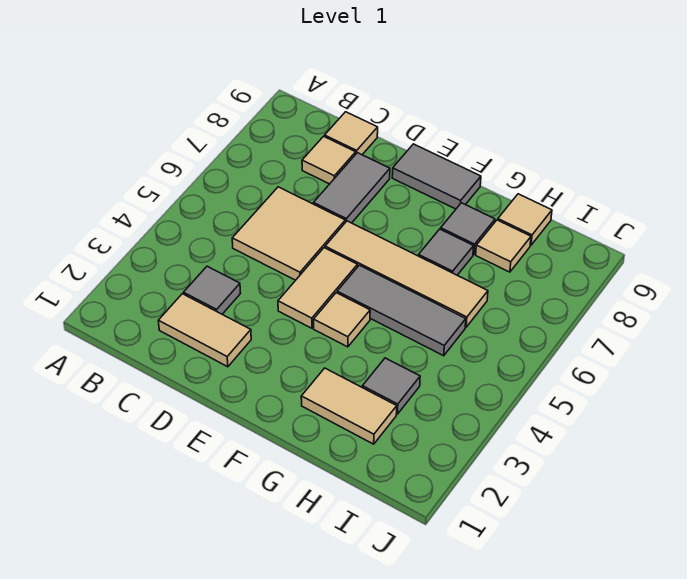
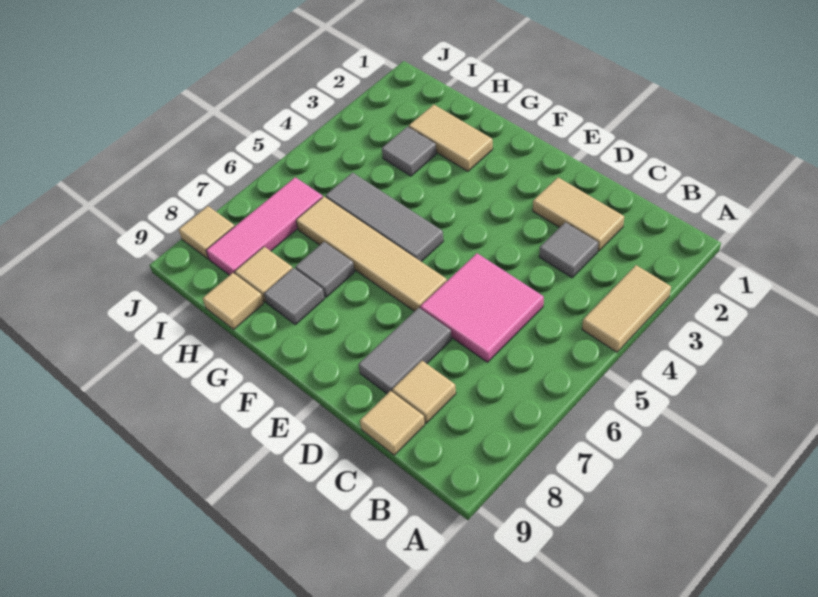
tan tile C5:D6 level 1 -> pink tile C5:D6 level 1
tan tile E4:E5 level 1 -> tan tile A3:A4 level 1
grey tile E9:F9 level 1 -> none
tan tile F4 level 1 -> tan tile J8 level 1
none -> pink tile I6:I8 level 1

